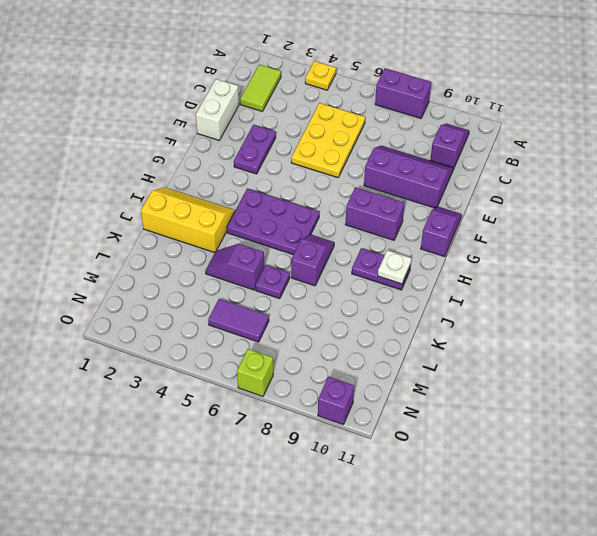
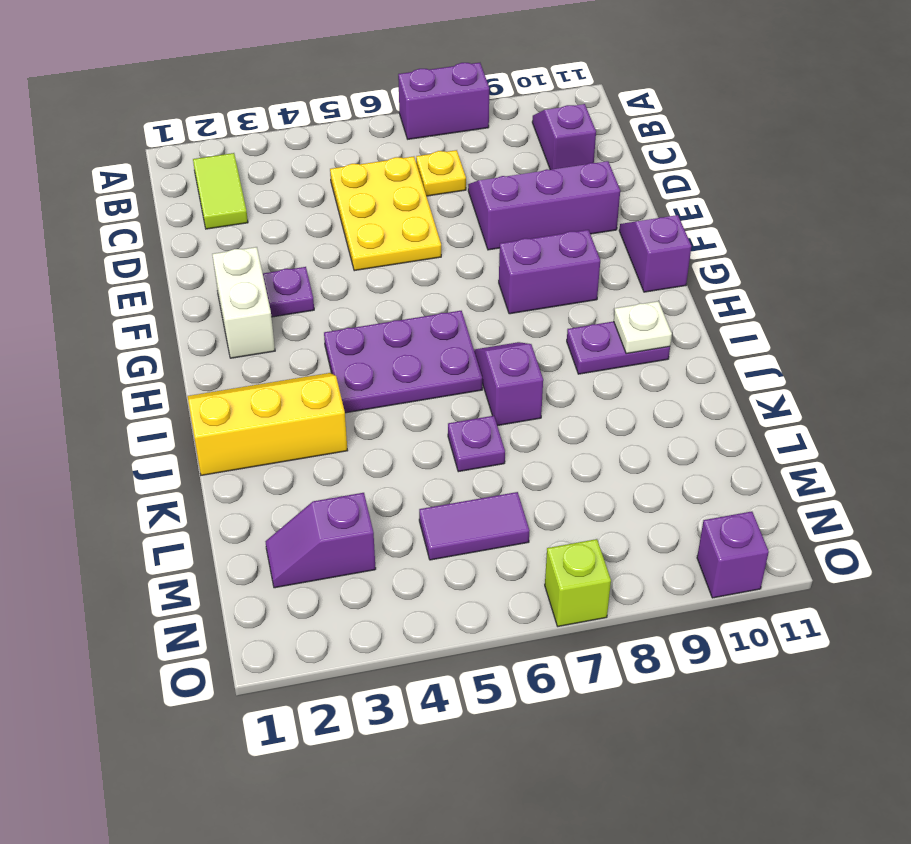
yellow plate A4 level 1 -> yellow plate C7 level 1
white brick D1:E1 level 1 -> white brick F2:G2 level 1
purple plate E3:F3 level 1 -> purple plate F3 level 1
purple slope K4:K5 level 1 top 5 -> purple slope M2:M3 level 1 top 3

